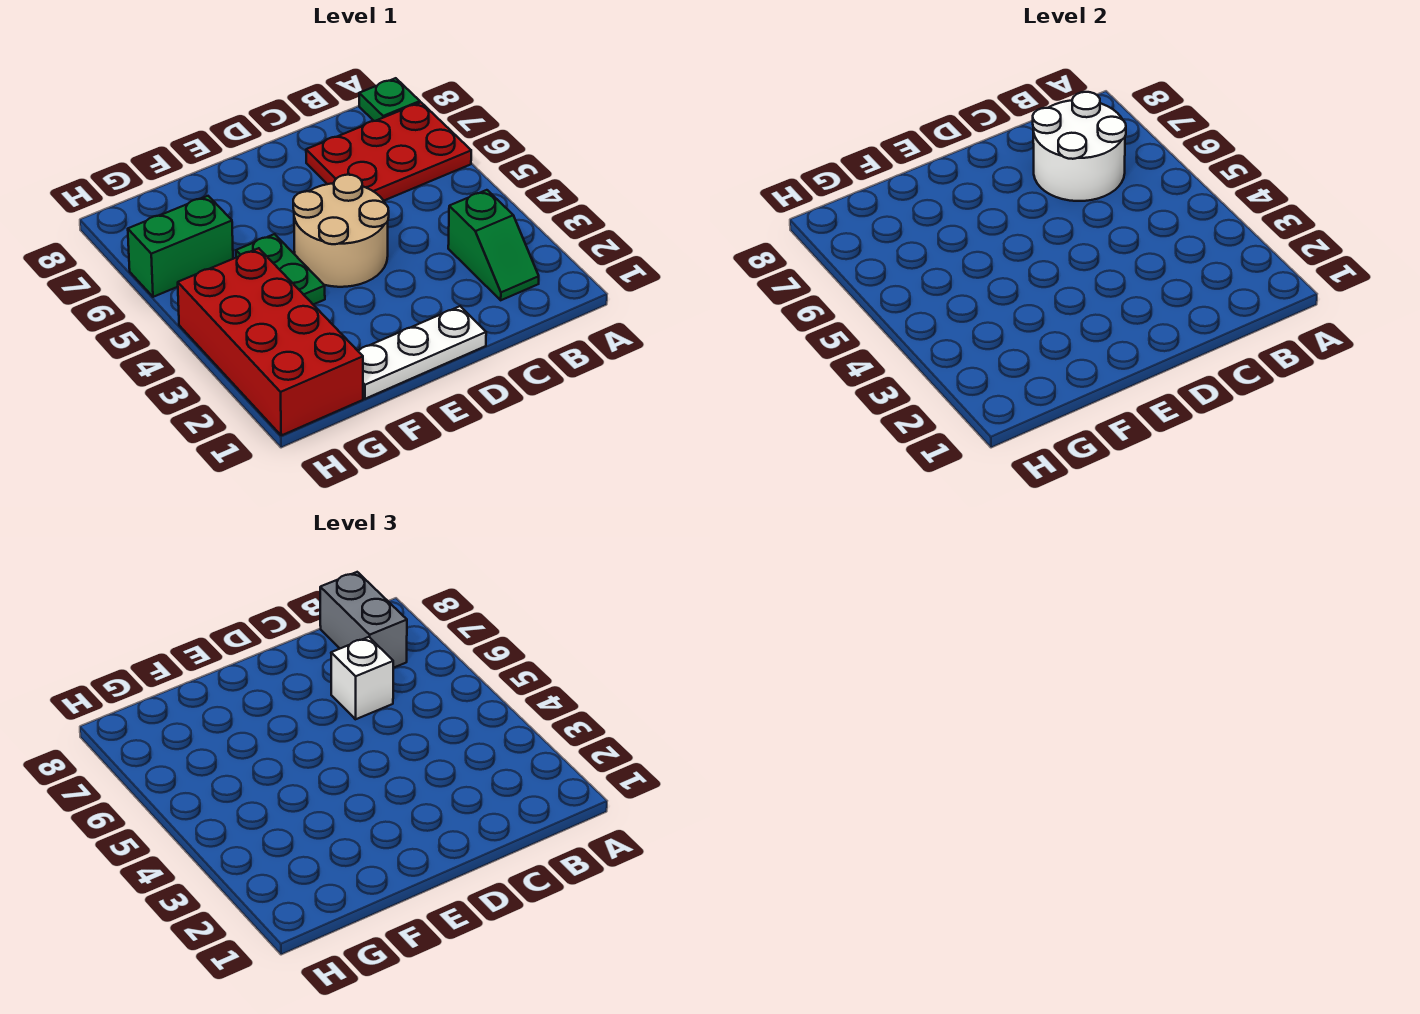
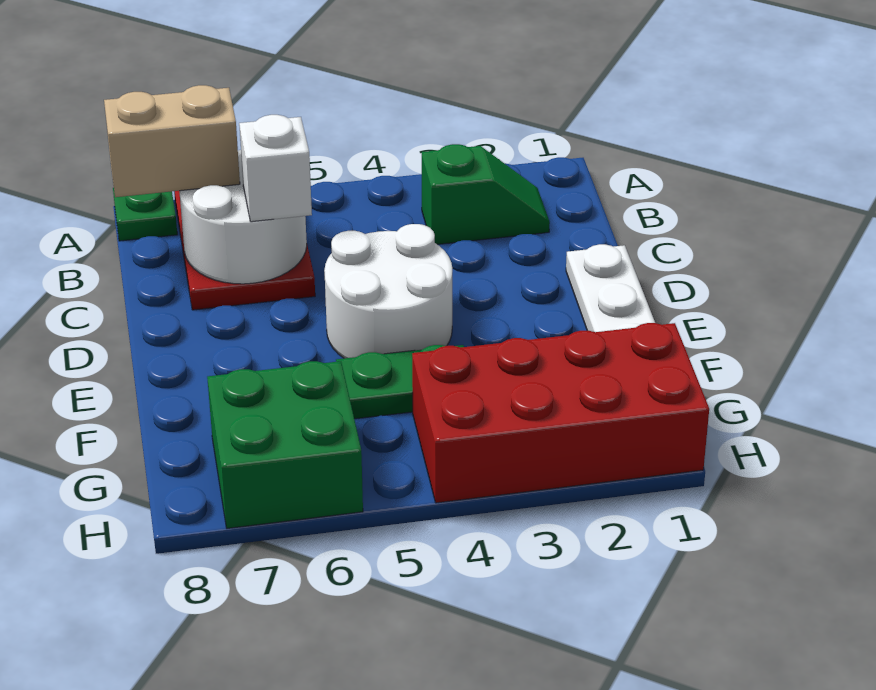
grey brick B7:B8 level 3 -> tan brick B7:B8 level 3
tan round brick D4:E5 level 1 -> white round brick D4:E5 level 1
green brick G6:H6 level 1 -> green brick G6:H7 level 1

